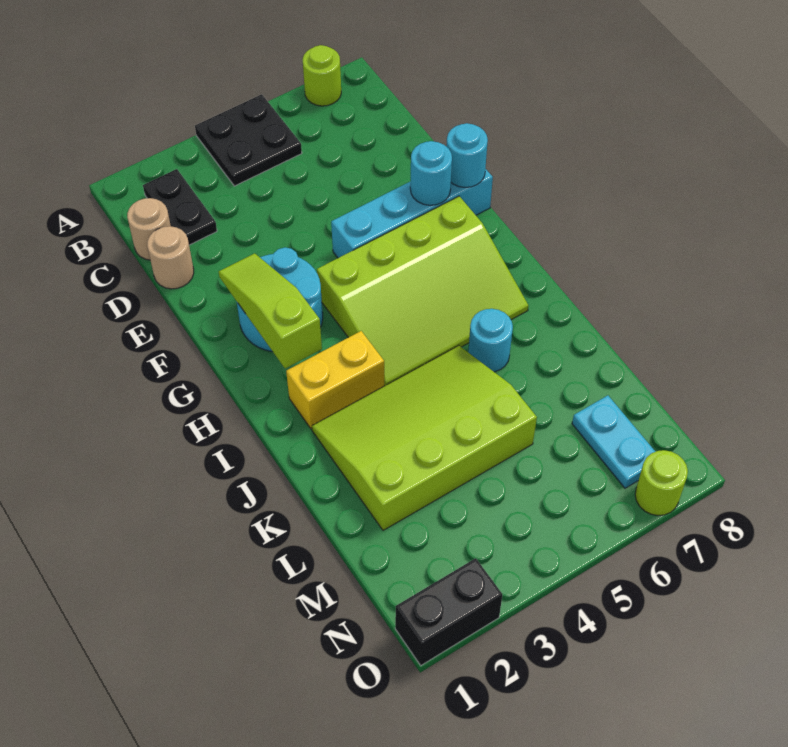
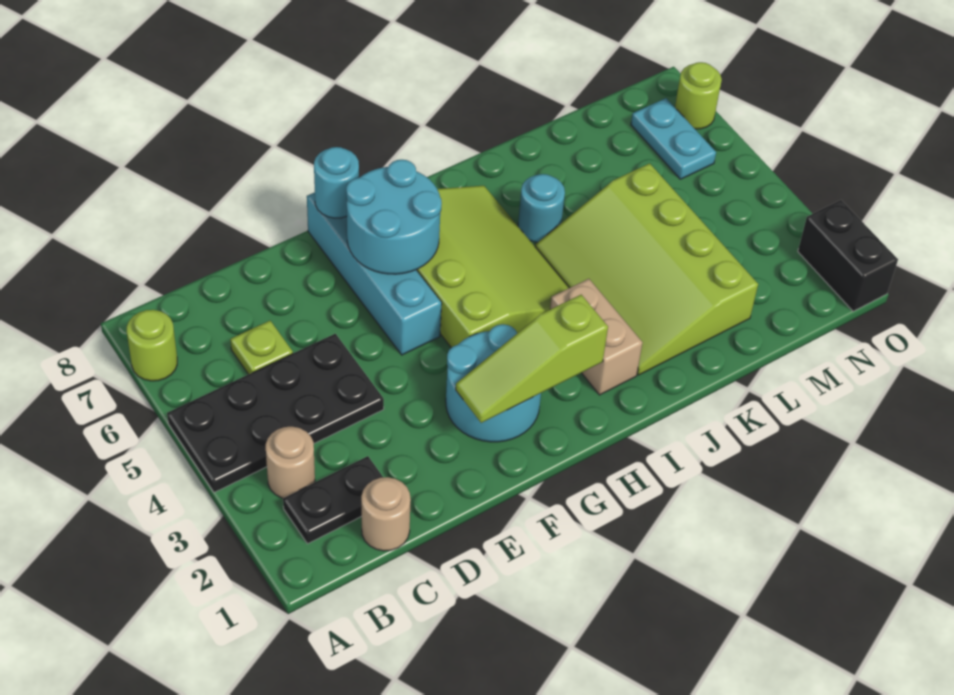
black plate A4:B5 level 1 -> black plate A4:D5 level 1
none -> lime plate C6 level 1
tan round brick D1 level 1 -> tan round brick B3 level 1
cyan round brick F7 level 2 -> cyan round brick F6:G7 level 2
yellow brick I2:I3 level 1 -> tan brick I2:I3 level 1
cyan plate M7:N7 level 1 -> cyan plate N6:N7 level 1

